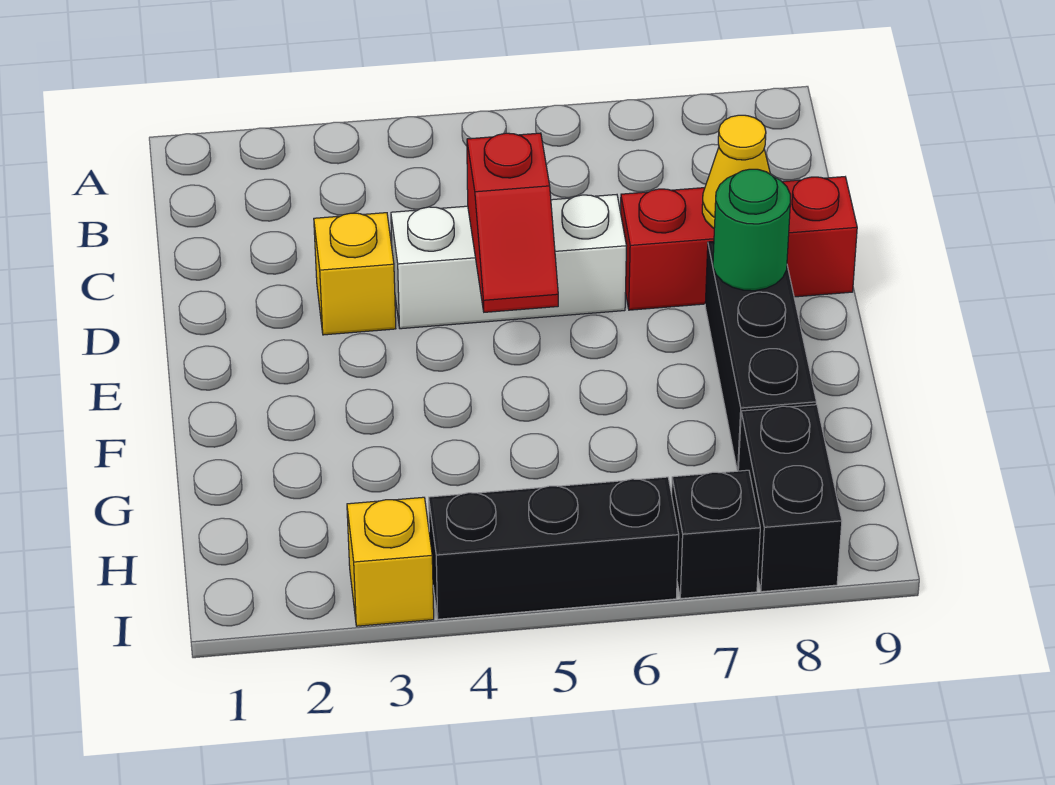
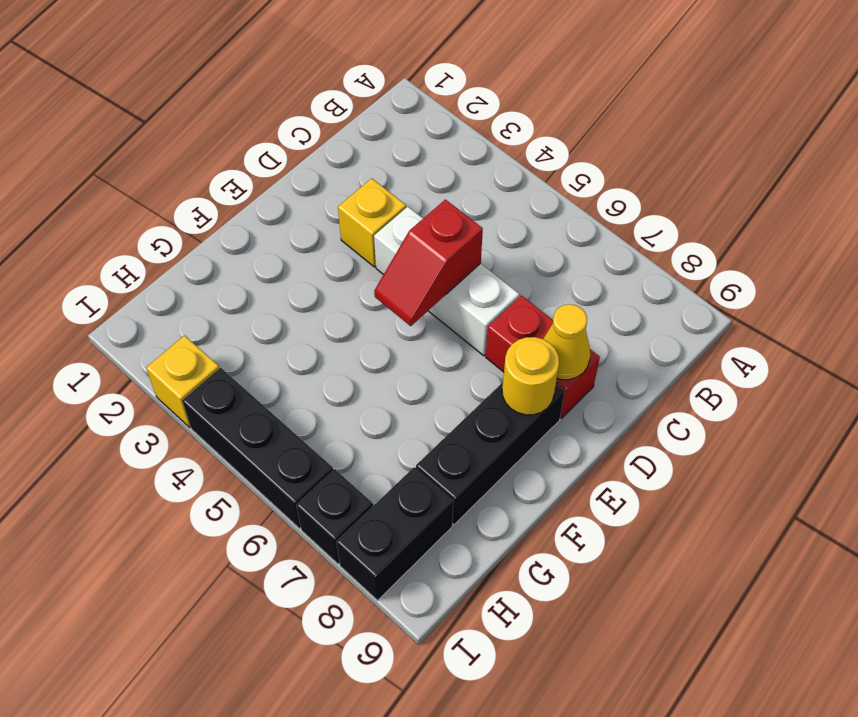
red brick D7:D9 level 1 -> red brick D7:D8 level 1
green round brick E8 level 2 -> yellow round brick E8 level 2

